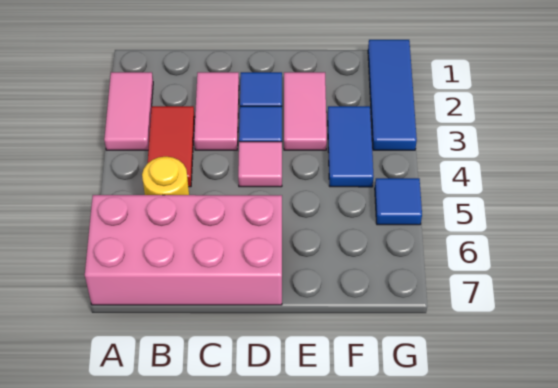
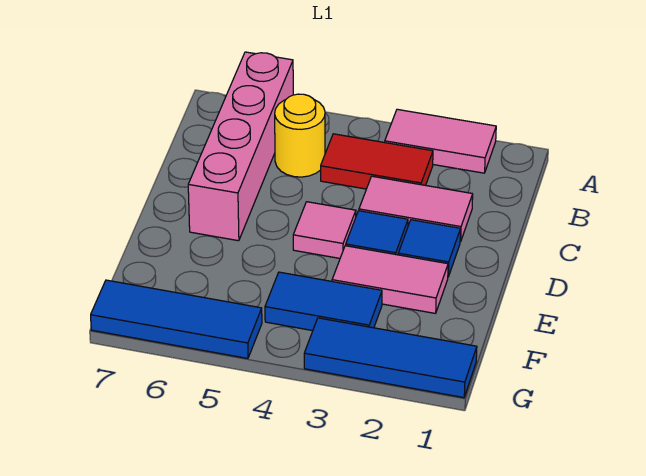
pink brick A6:D7 level 1 -> pink brick A6:D6 level 1
blue tile G5 level 1 -> blue tile G5:G7 level 1

